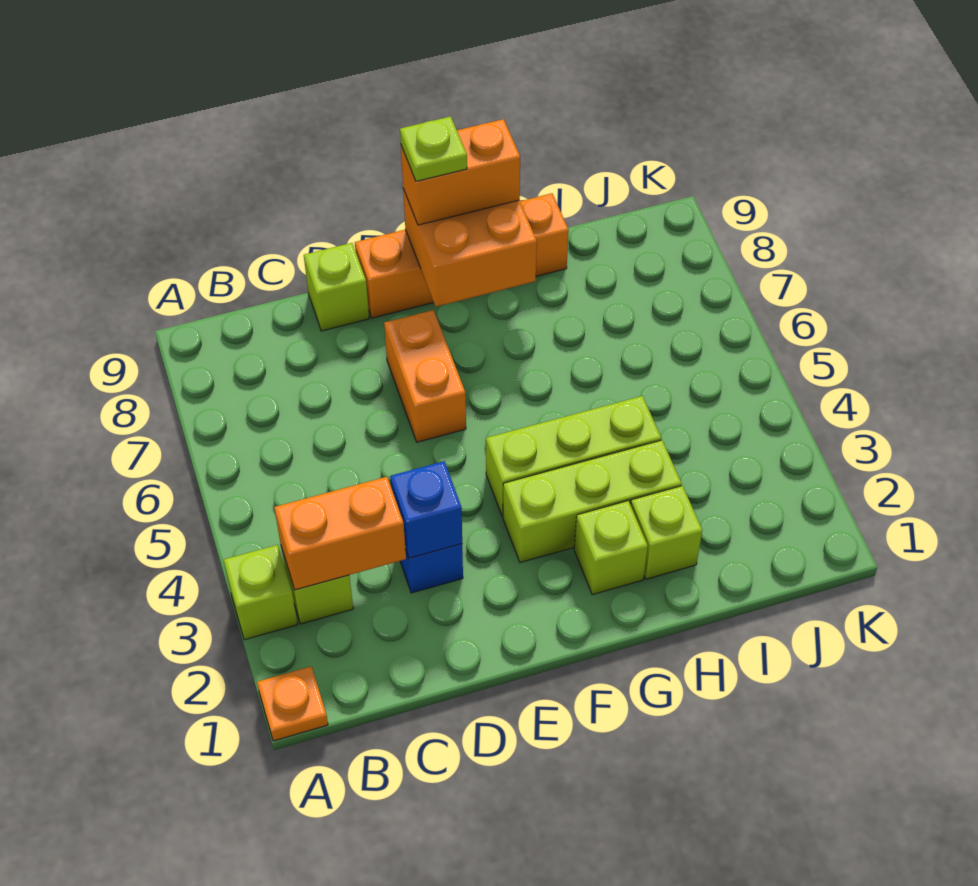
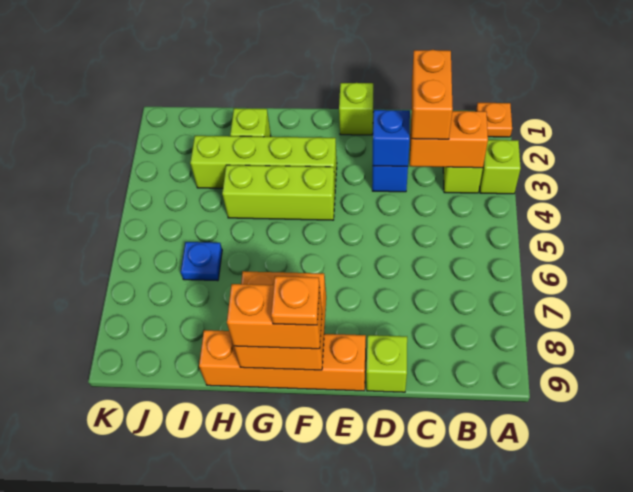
orange brick E6:E7 level 1 -> orange brick C2:C3 level 3
lime brick F3:H3 level 1 -> lime brick F3:I3 level 1
lime plate F9 level 4 -> orange plate F9 level 4
lime brick G2 level 1 -> lime brick E1 level 1
none -> blue plate I6 level 1

